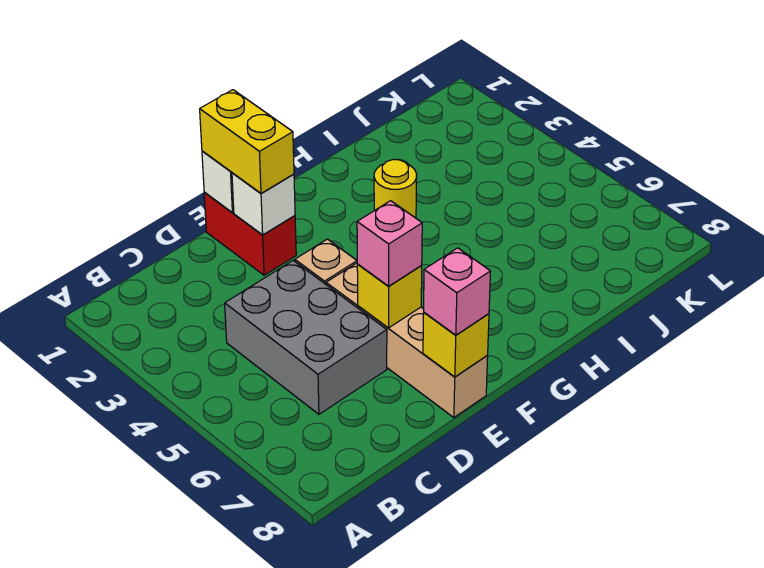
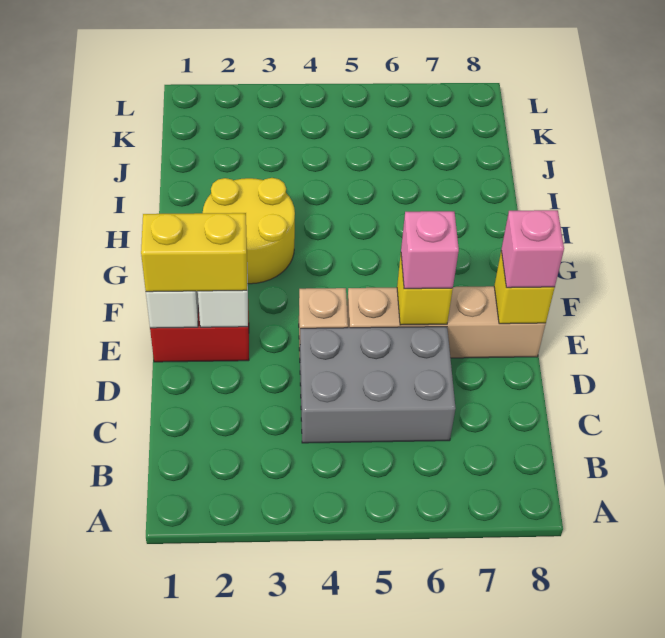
yellow round brick H3 level 1 -> yellow round brick G2:H3 level 1

